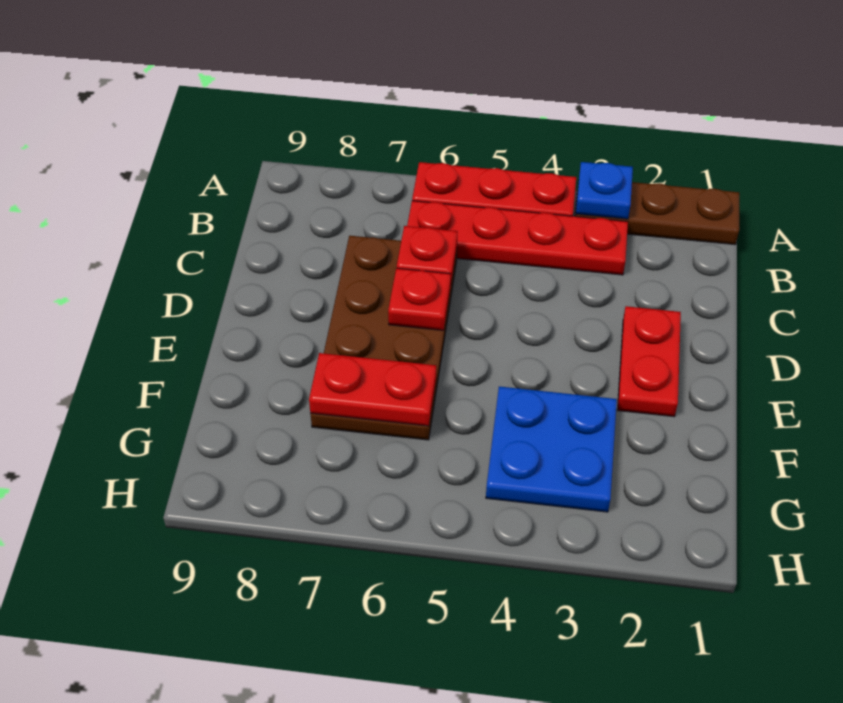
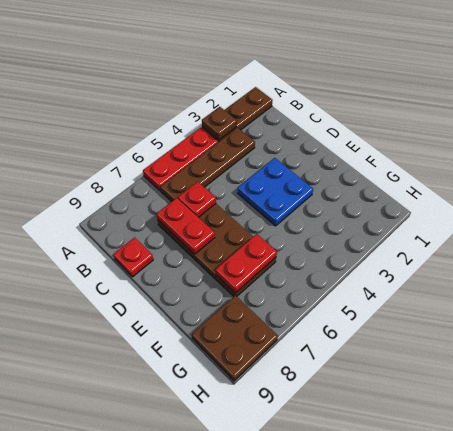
blue plate A3 level 2 -> brown plate A3 level 2
red plate B3:B6 level 1 -> brown plate B3:B6 level 1
red plate D2:E2 level 1 -> red plate C7:D7 level 2
red plate D6 level 2 -> red plate C9 level 1
blue plate F3:G4 level 1 -> blue plate D3:E4 level 1
none -> brown plate G8:H9 level 1

